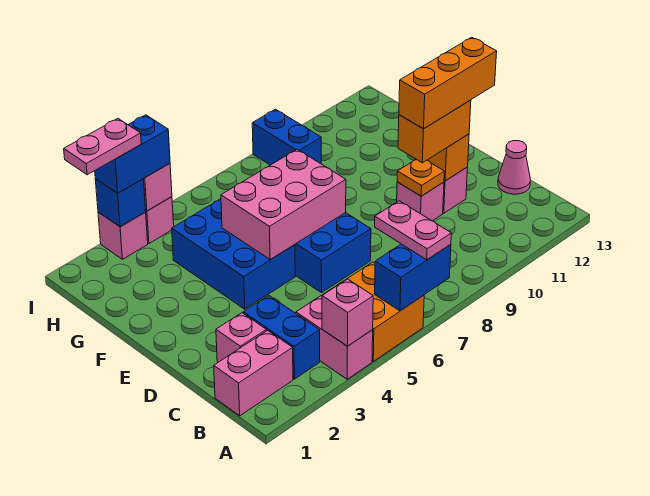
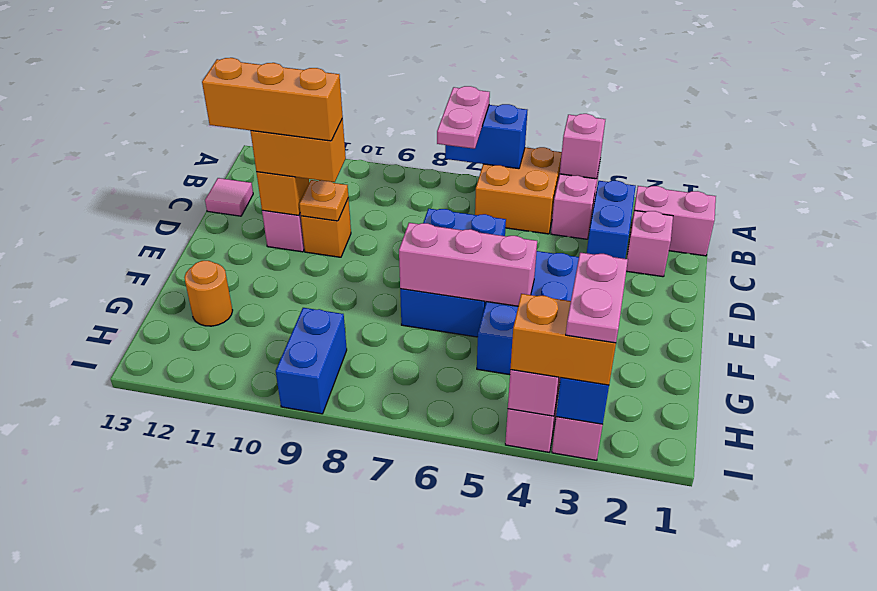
pink cone C13 level 1 -> pink tile C13 level 1
pink brick D10 level 1 -> orange brick D10 level 1
pink brick E5:F7 level 2 -> pink brick F5:F7 level 2
none -> orange round brick G12 level 1
pink plate I2:I3 level 4 -> pink plate H3:I3 level 4
blue brick I3:I4 level 3 -> orange brick I3:I4 level 3

